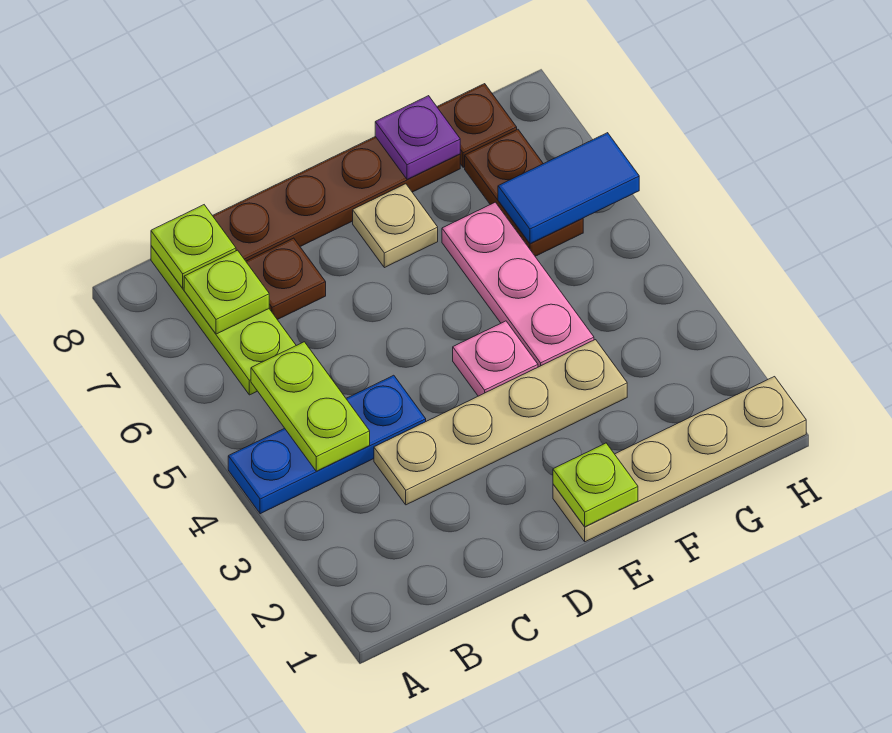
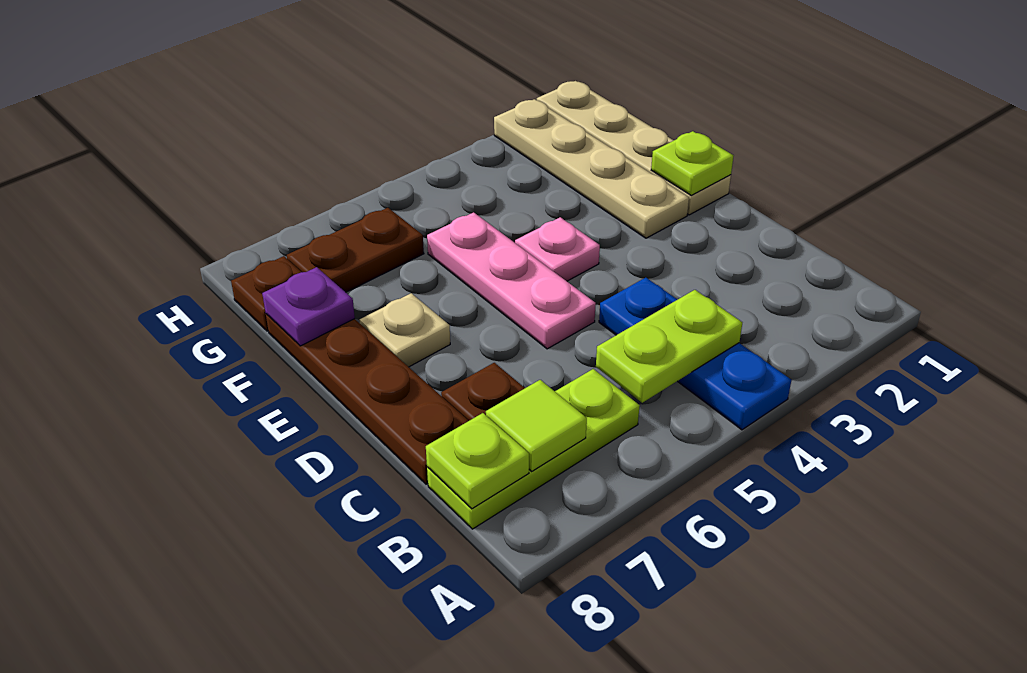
lime plate B7 level 2 -> lime tile B7 level 2
tan plate C3:F3 level 1 -> tan plate E2:H2 level 1
pink plate F4:F6 level 1 -> pink plate D5:F5 level 1
blue tile G6:H6 level 2 -> none

